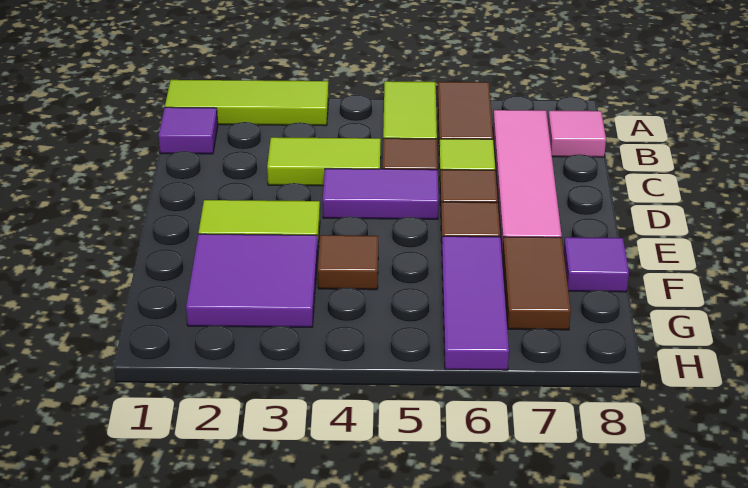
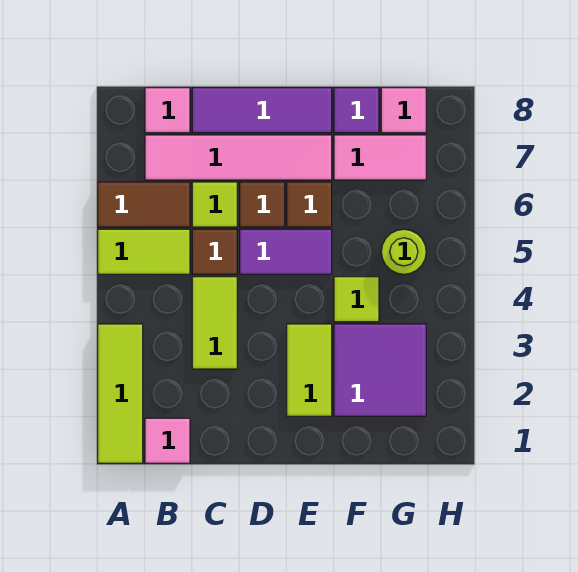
purple tile B1 level 1 -> pink tile B1 level 1
purple tile D4:D5 level 1 -> purple tile D5:E5 level 1
brown tile F4 level 1 -> lime tile F4 level 1
purple tile F6:H6 level 1 -> purple tile C8:E8 level 1
brown tile F7:G7 level 1 -> pink tile F7:G7 level 1
none -> lime round brick G5 level 1
none -> pink tile G8 level 1

